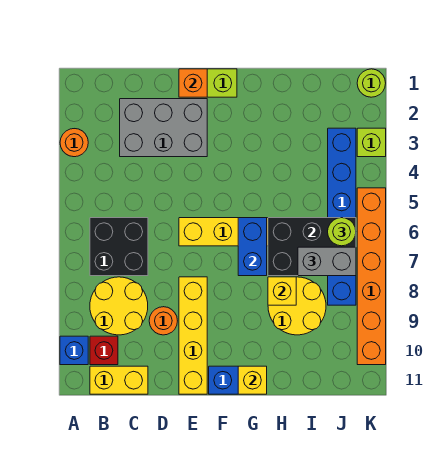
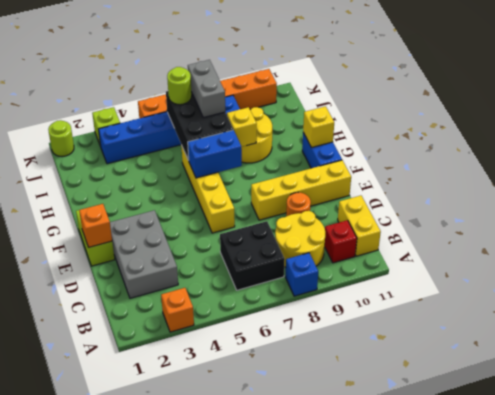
orange round brick A3 level 1 -> orange brick A3 level 1
blue brick A10 level 1 -> blue brick A8 level 1

